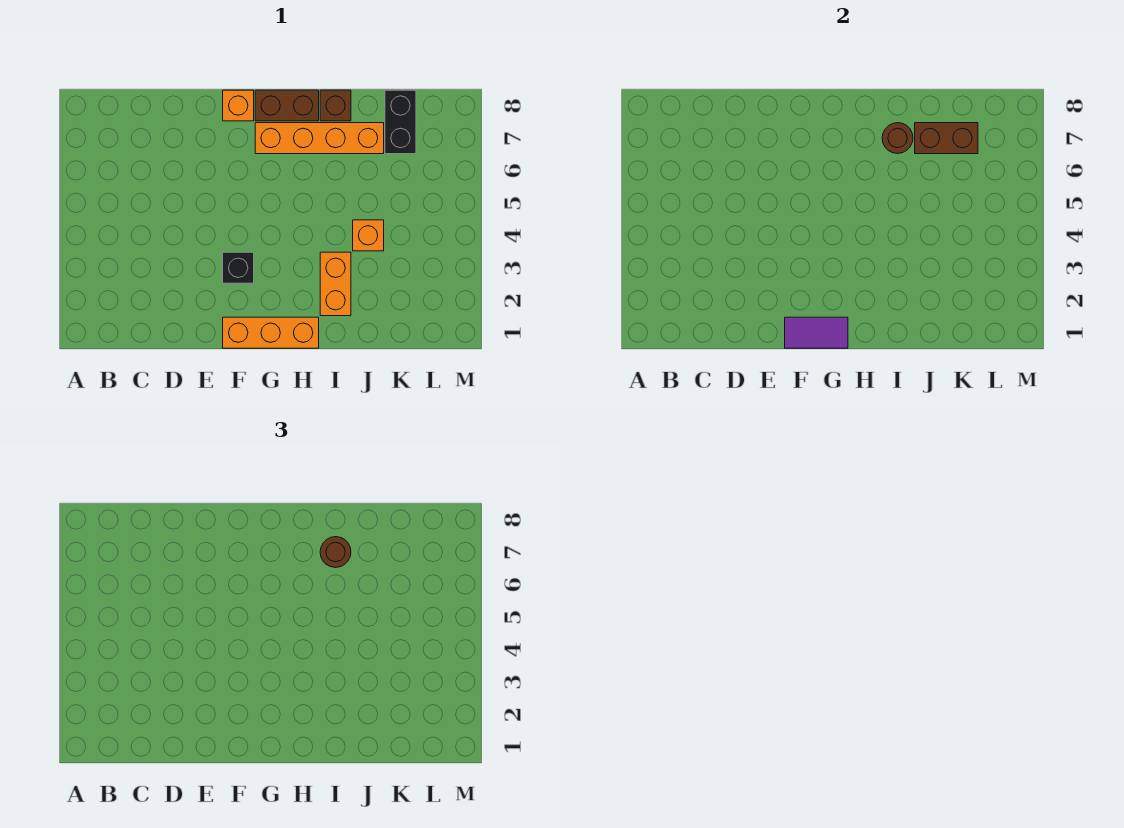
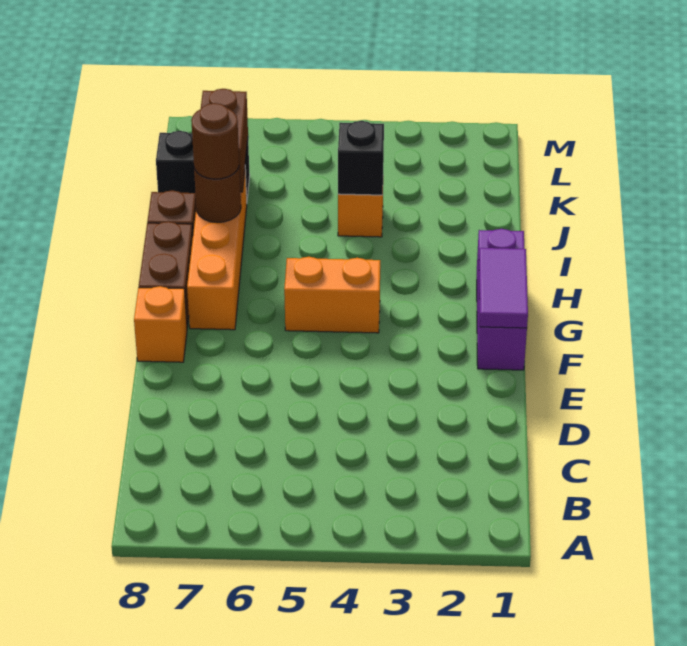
orange brick F1:H1 level 1 -> purple brick F1:H1 level 1
black brick F3 level 1 -> black brick J4 level 2
orange brick I2:I3 level 1 -> orange brick G4:G5 level 1

